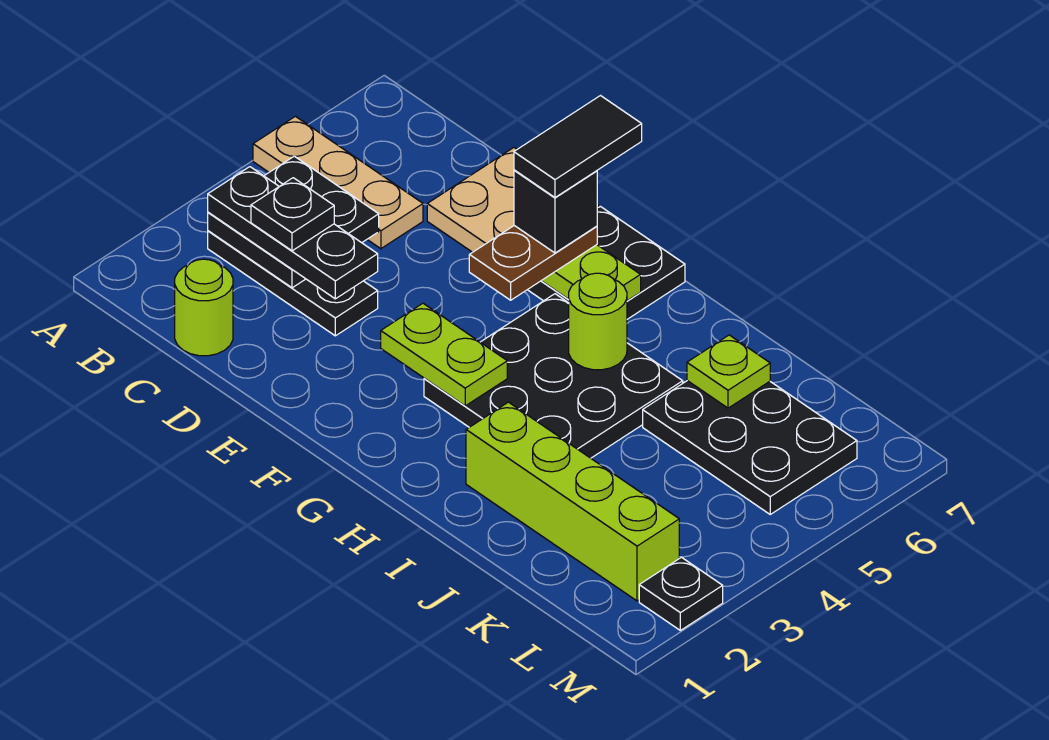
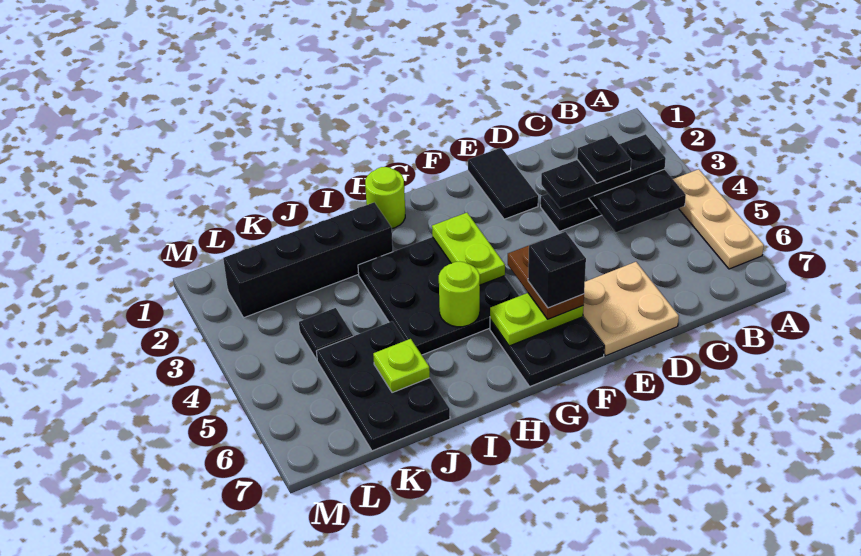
tan plate A5:C5 level 1 -> tan plate A4:A6 level 1
lime round brick C1 level 1 -> lime round brick H1 level 1
lime plate F3:G3 level 2 -> lime plate G3:G4 level 2
black tile F6:F7 level 5 -> black tile E1:E2 level 1
lime brick I2:L2 level 1 -> black brick I2:L2 level 1
black plate J5:L6 level 1 -> black plate J5:K7 level 1
black plate M2 level 1 -> black plate K4 level 1

